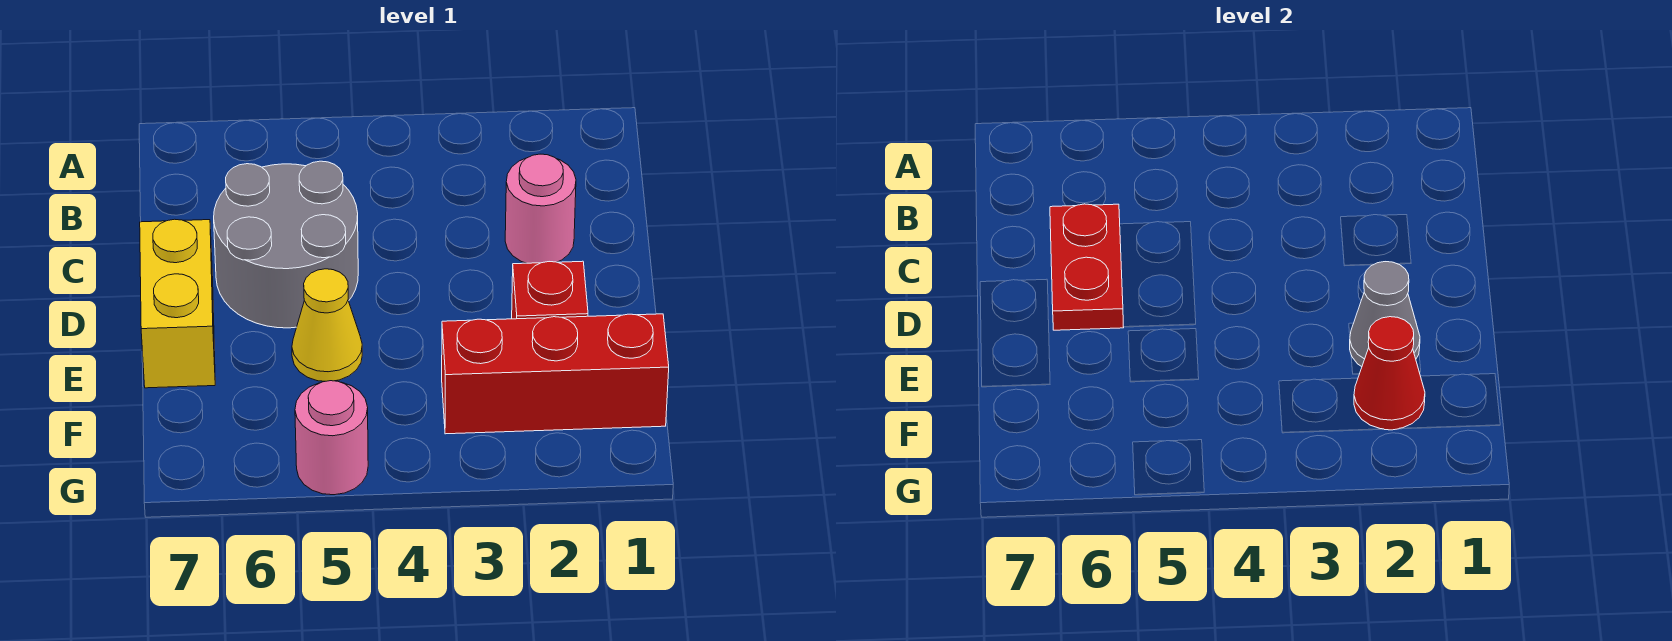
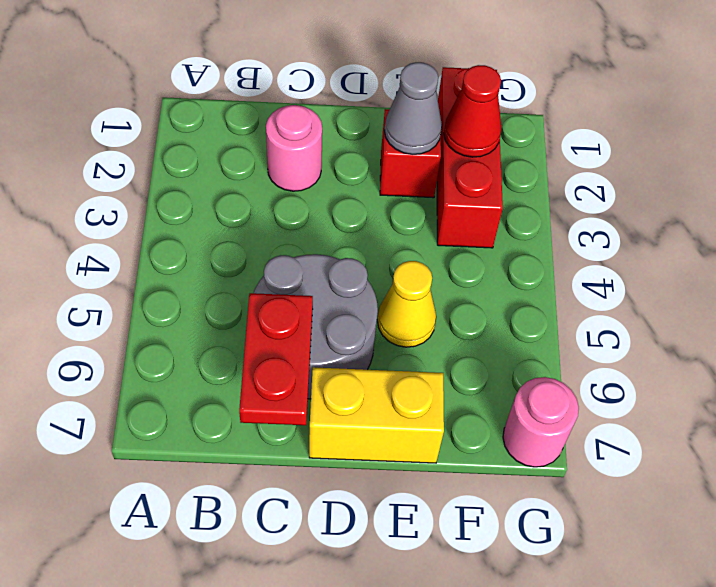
red plate C6:D6 level 2 -> red plate C6:C7 level 2
pink round brick G5 level 1 -> pink round brick G7 level 1

